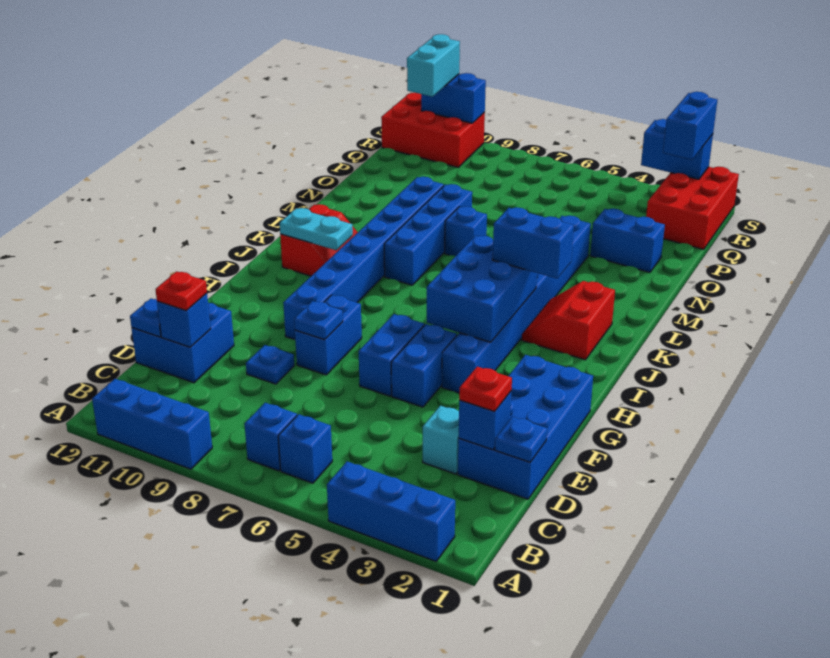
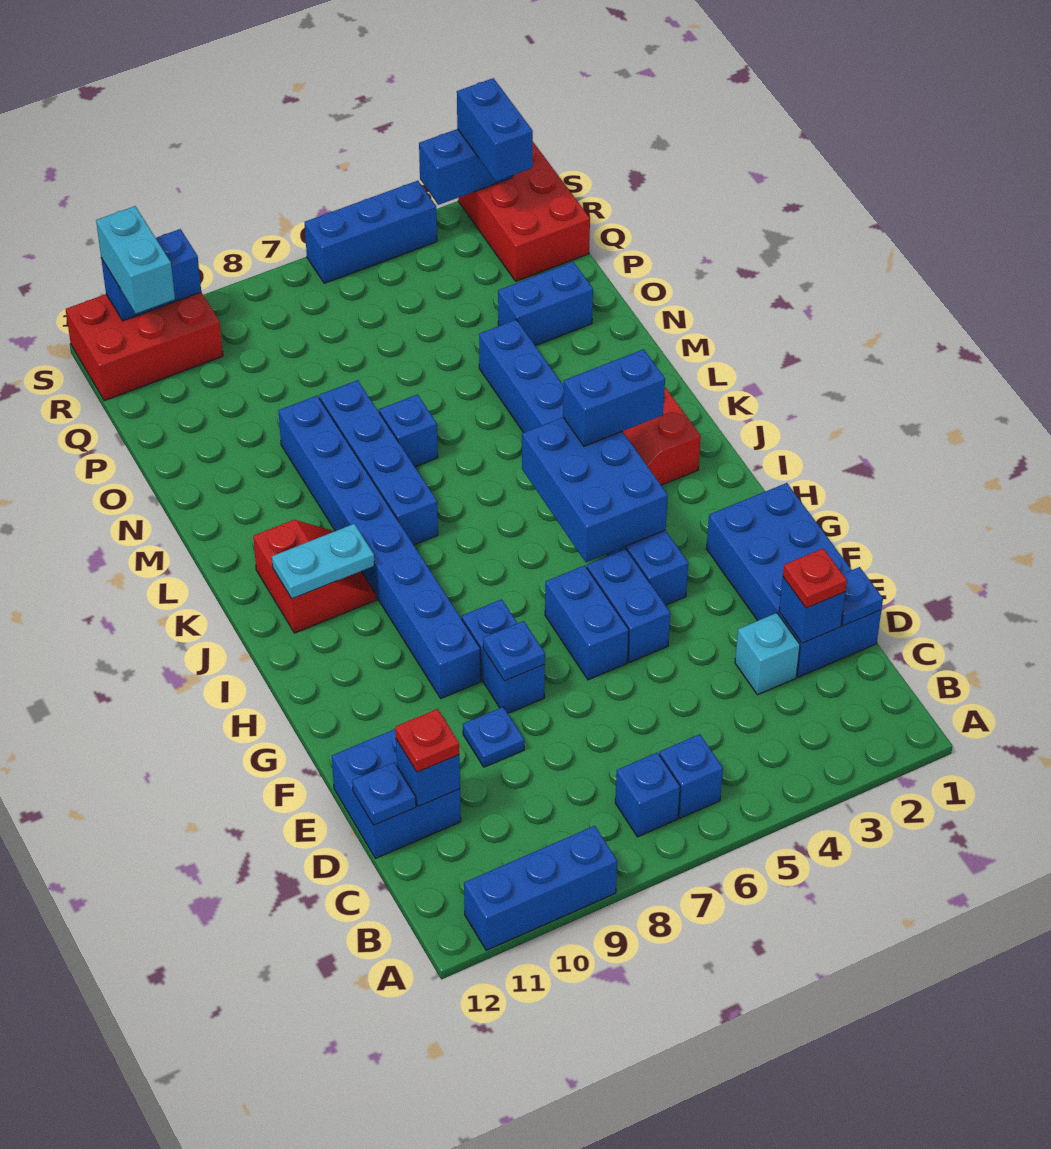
blue brick A2:A4 level 1 -> blue brick S4:S6 level 1

